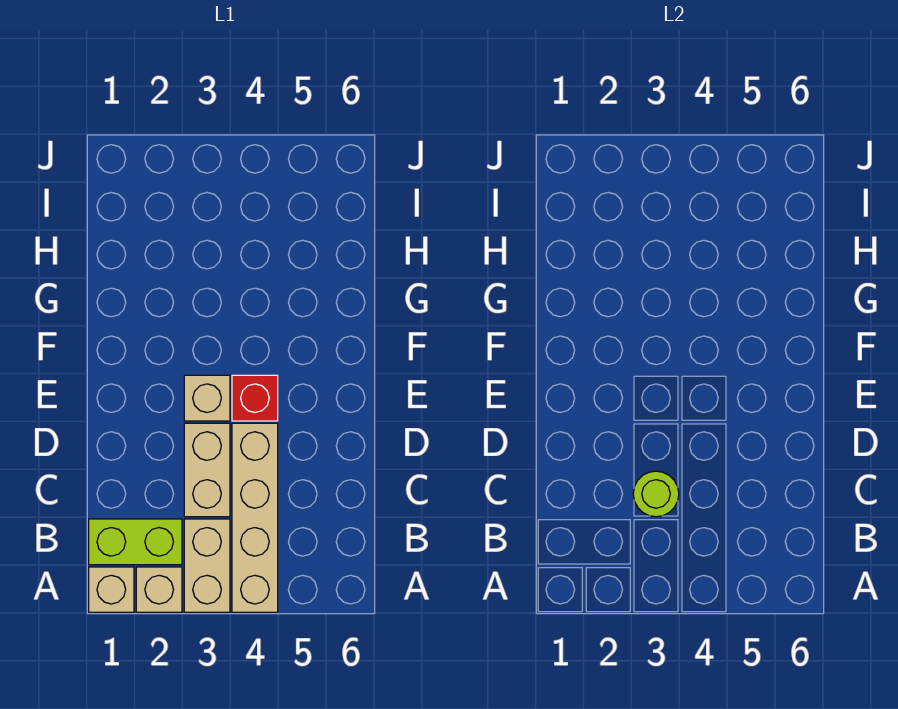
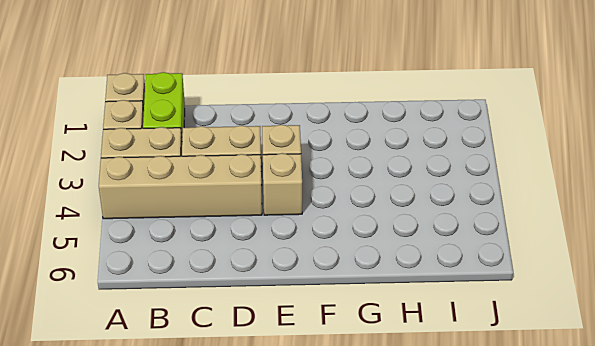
lime round brick C3 level 2 -> none
red brick E4 level 1 -> tan brick E4 level 1

